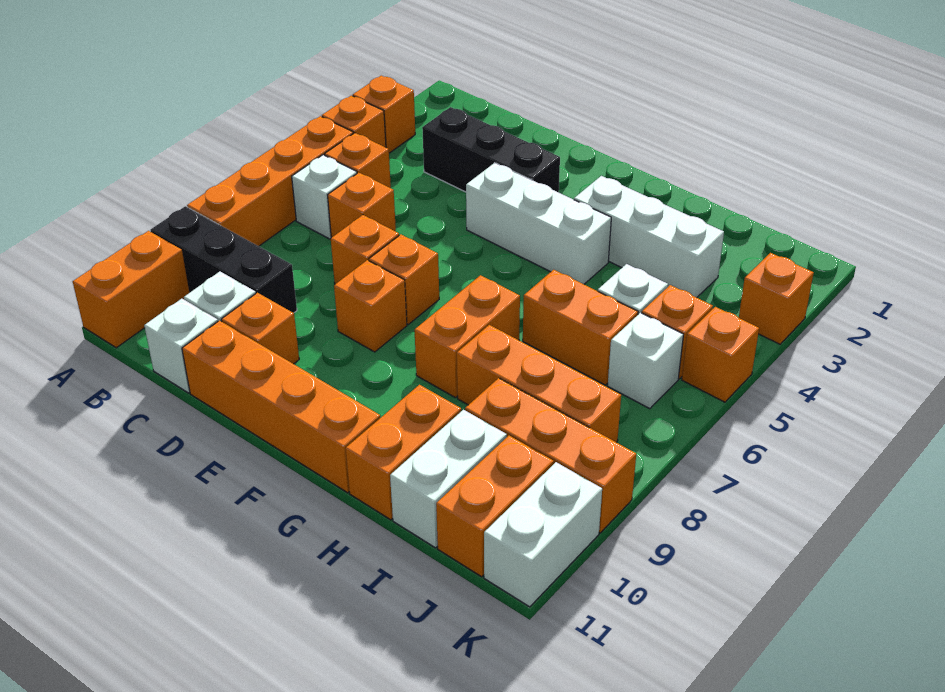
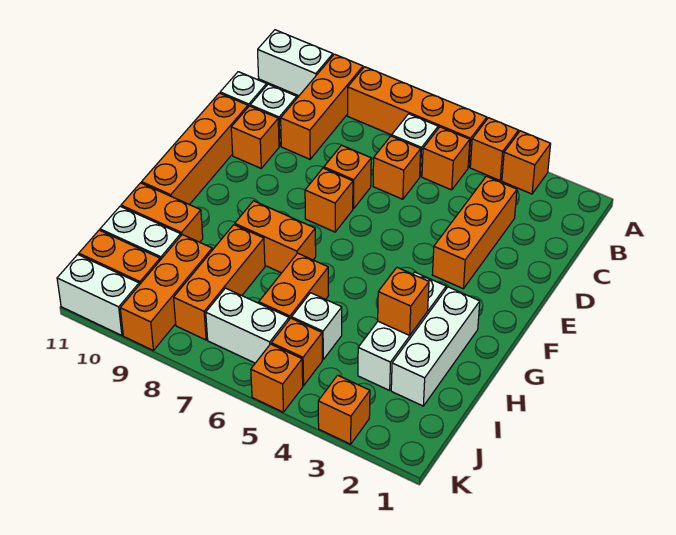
black brick A9:C9 level 1 -> orange brick A9:C9 level 1
orange brick A10:A11 level 1 -> white brick A10:A11 level 1
black brick C3:E3 level 1 -> orange brick C3:E3 level 1
white brick E4:G4 level 1 -> white brick G2:I2 level 1
orange brick E8 level 1 -> orange brick H3 level 2
white brick J6 level 1 -> white brick J6:J7 level 1

